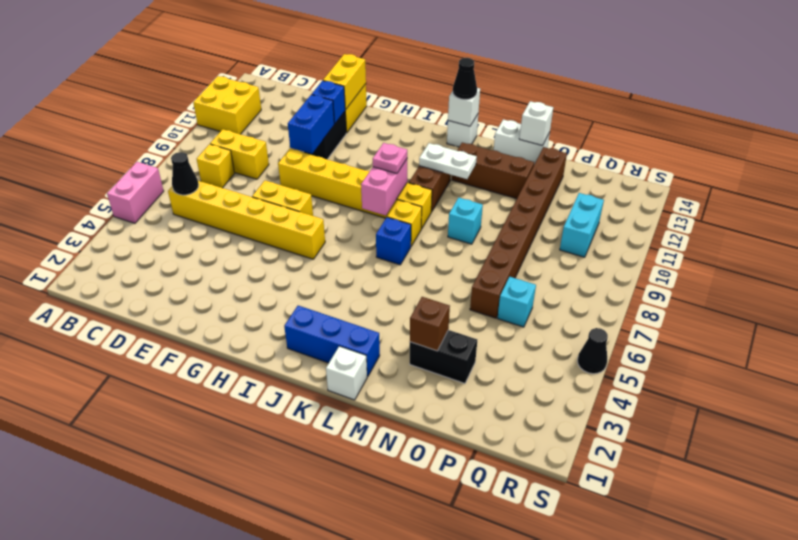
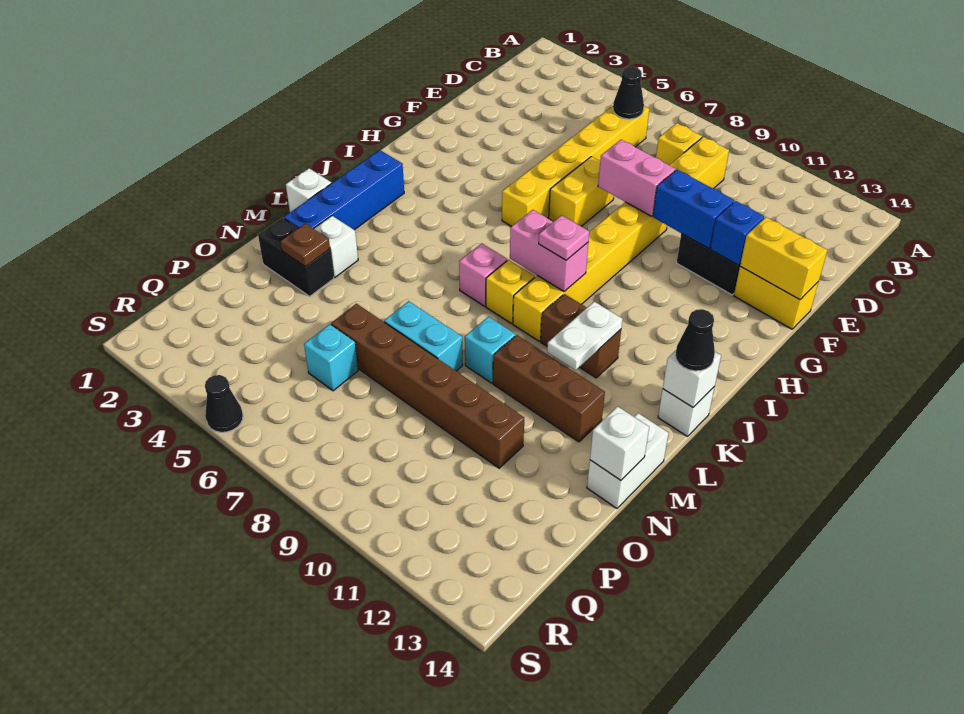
pink brick A5:A6 level 1 -> pink brick F8:F9 level 2
yellow brick A11:B12 level 1 -> none
blue brick J2:L2 level 1 -> blue brick J2:M2 level 1
blue brick K7 level 1 -> pink brick K7 level 1
brown brick L12:N12 level 1 -> brown brick M10:M12 level 1
none -> white brick M3 level 1
black brick N3:O3 level 1 -> black brick N2:N3 level 1
brown brick N3 level 2 -> brown plate N3 level 2
brown brick O6:O13 level 1 -> brown brick O6:O11 level 1
cyan brick Q10:Q11 level 1 -> cyan brick N7:N8 level 1

